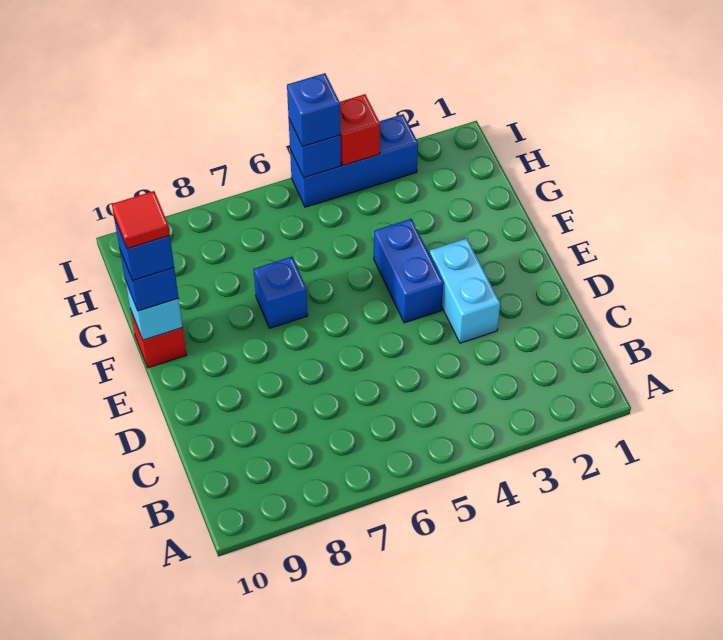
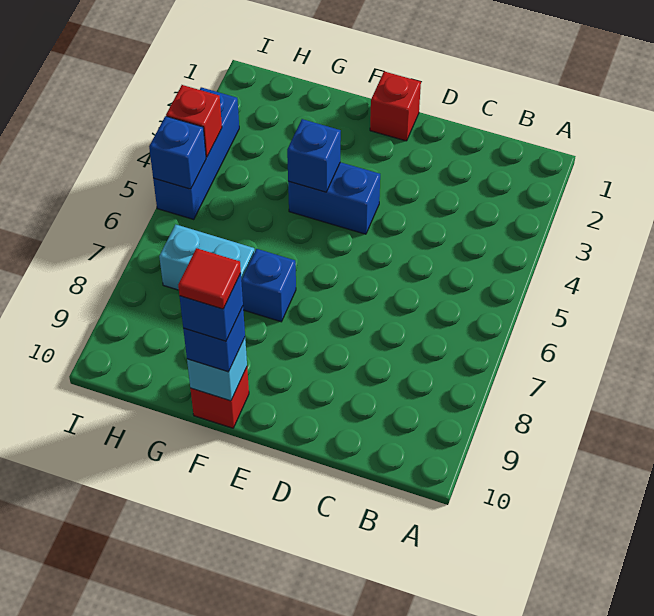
cyan brick D3:E3 level 1 -> cyan brick G7:H7 level 1
none -> red brick E1 level 1
blue brick I5 level 3 -> blue brick F4 level 2

